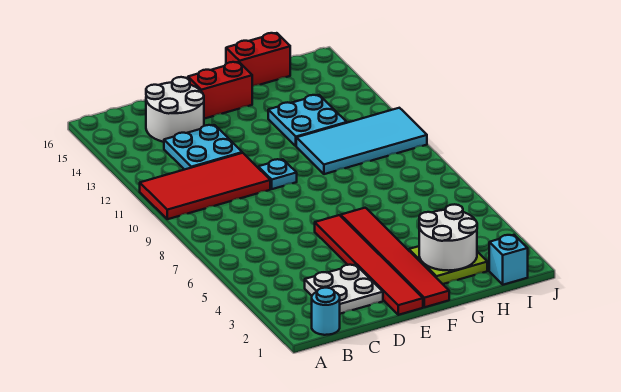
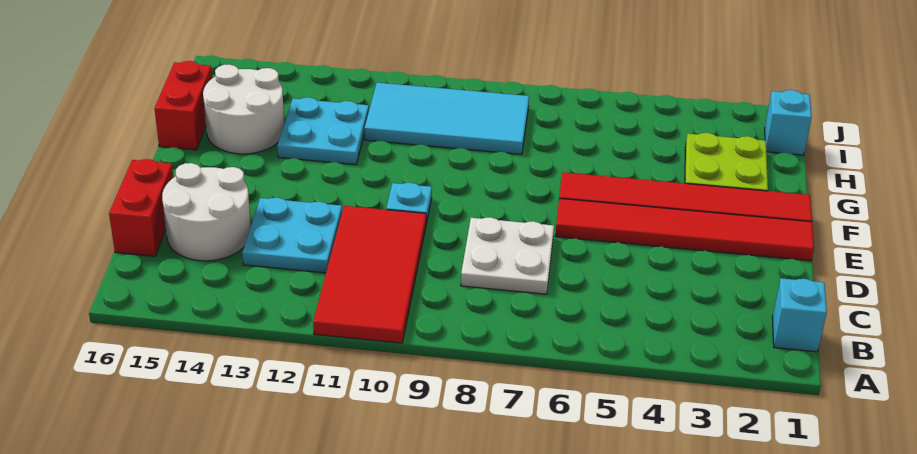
cyan round brick B1 level 1 -> cyan brick B1 level 1
white plate C2:D3 level 1 -> white plate C7:D8 level 1
red brick E15:F15 level 1 -> red brick C16:D16 level 1
white round brick G2:H3 level 2 -> white round brick G14:H15 level 1
cyan tile G10:J11 level 1 -> cyan tile H8:I11 level 1

